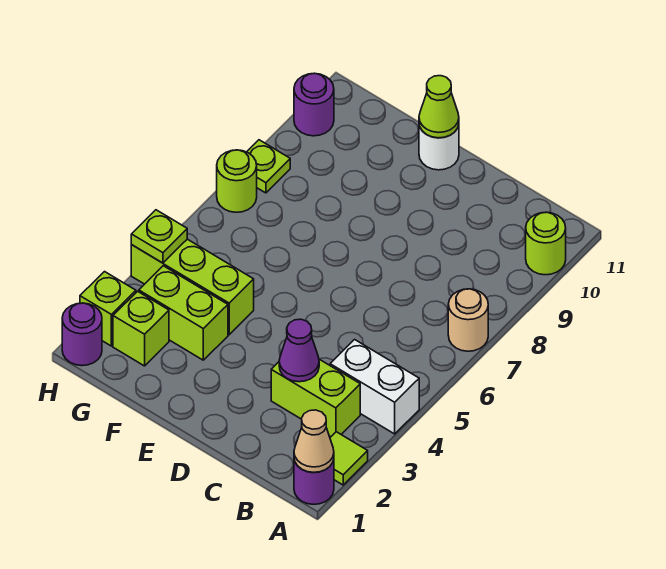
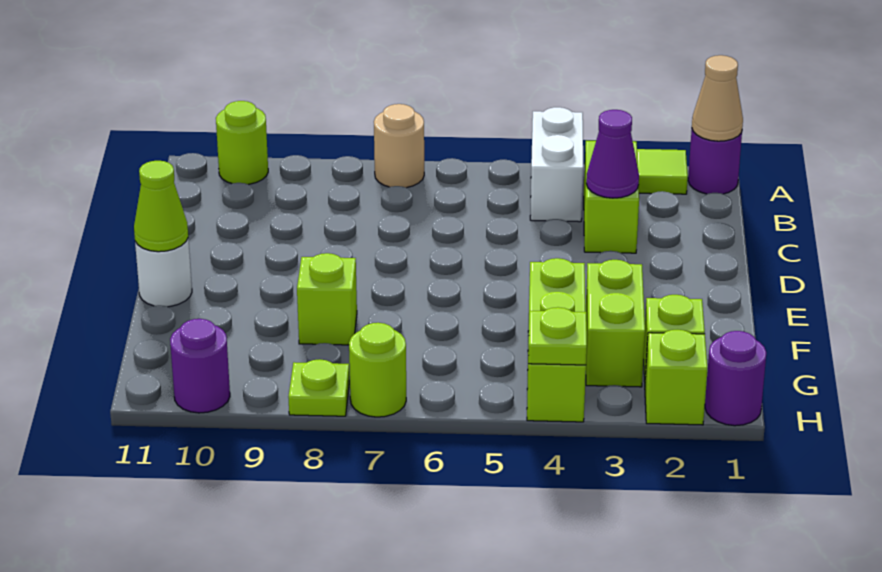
none -> lime brick F8 level 1

